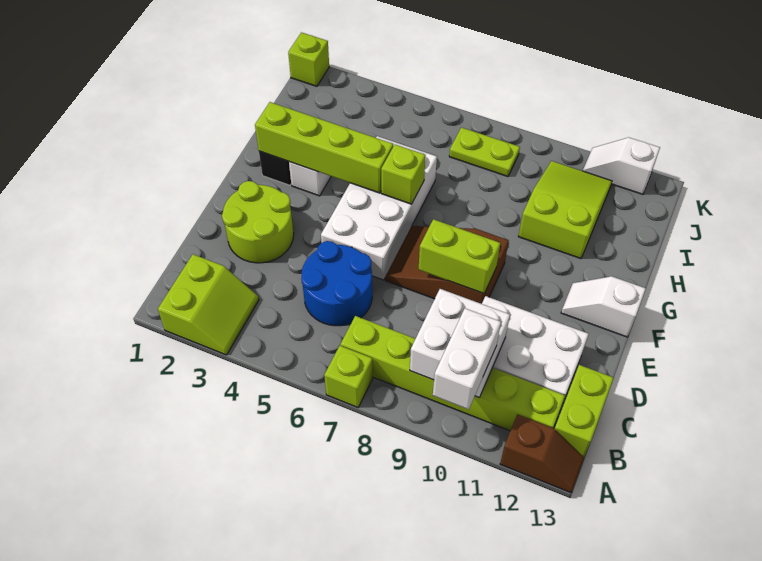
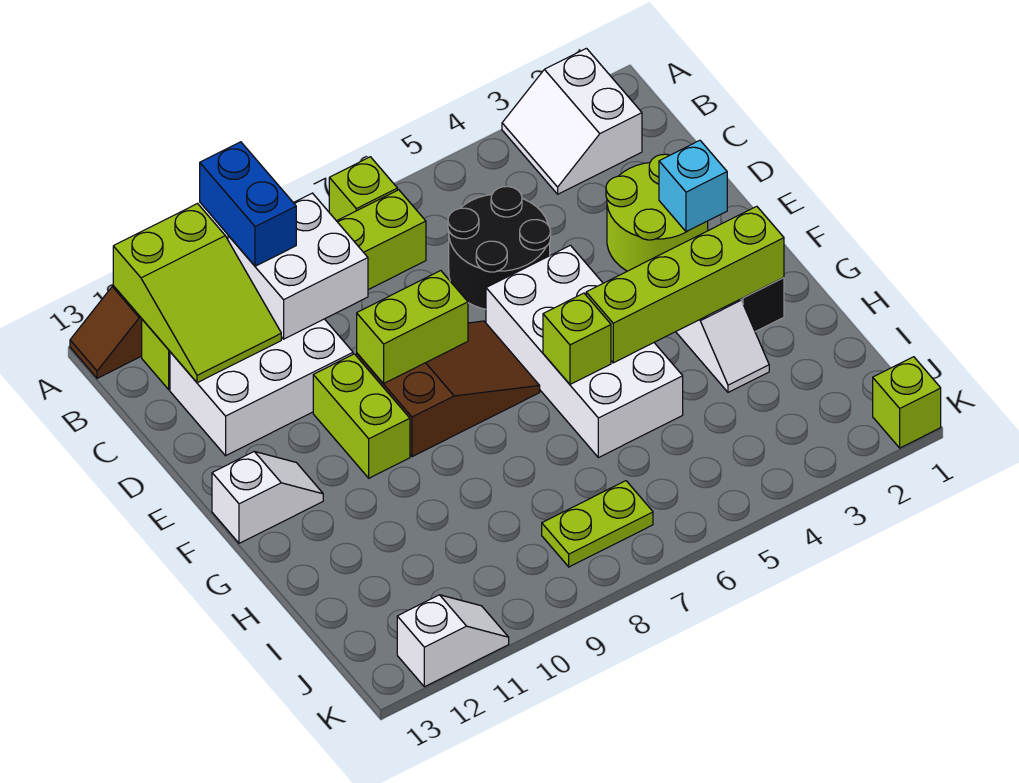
lime slope A2:B3 level 1 top 2 -> white slope A2:B3 level 1 top 2
white brick A10:B10 level 3 -> blue brick A10:B10 level 3
lime brick B13:C13 level 1 -> lime brick E10:F10 level 1
blue round brick C5:D6 level 1 -> black round brick C5:D6 level 1
none -> cyan brick E2 level 2
lime slope H10:J11 level 1 top H -> lime slope A11:C12 level 2 top A

